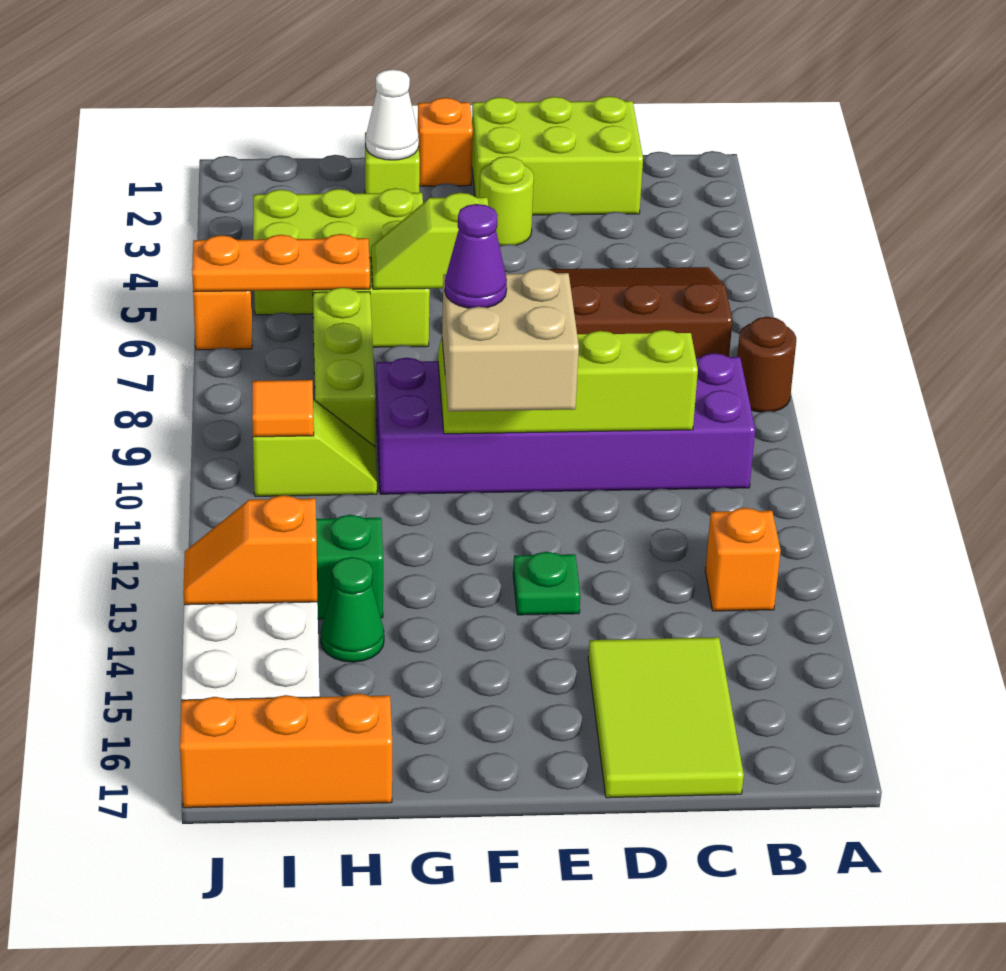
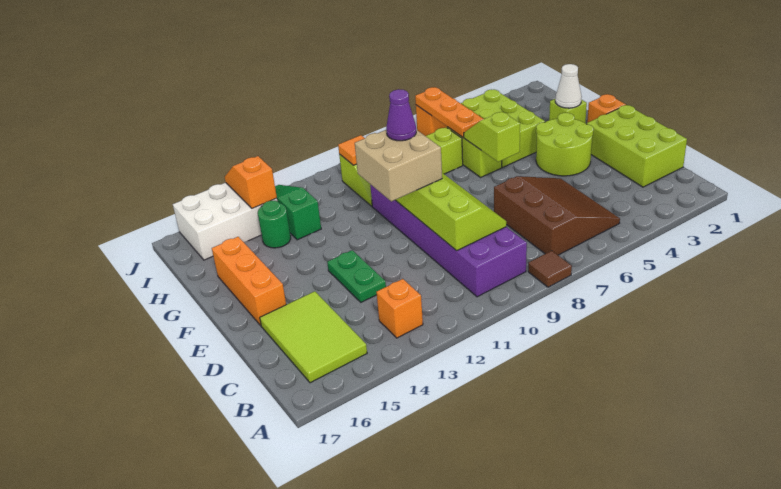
brown round brick A8 level 1 -> brown tile A8 level 1
lime tile C15:D17 level 1 -> lime tile B15:D16 level 1
lime round brick E3 level 1 -> lime round brick E3:F4 level 1
green plate E13 level 1 -> green plate D13:E13 level 1
green cone H14 level 1 -> green round brick H14 level 1
orange brick H17:J17 level 1 -> orange brick E16:G16 level 1

